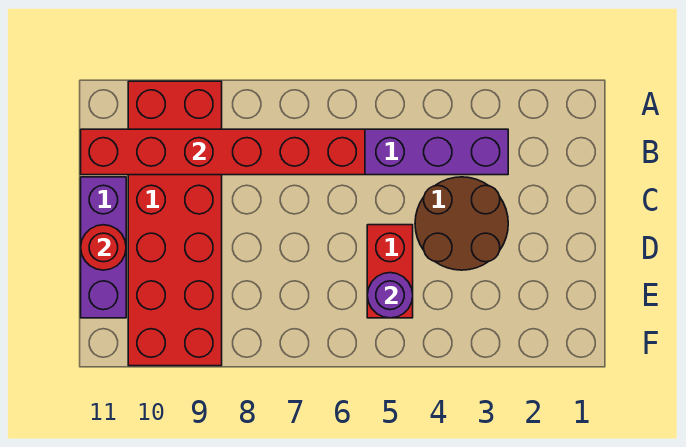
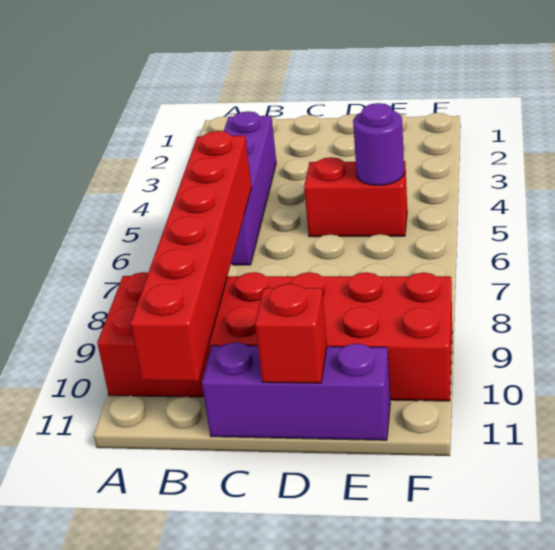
brown round brick C3:D4 level 1 -> none
red round brick D11 level 2 -> red brick D11 level 2

